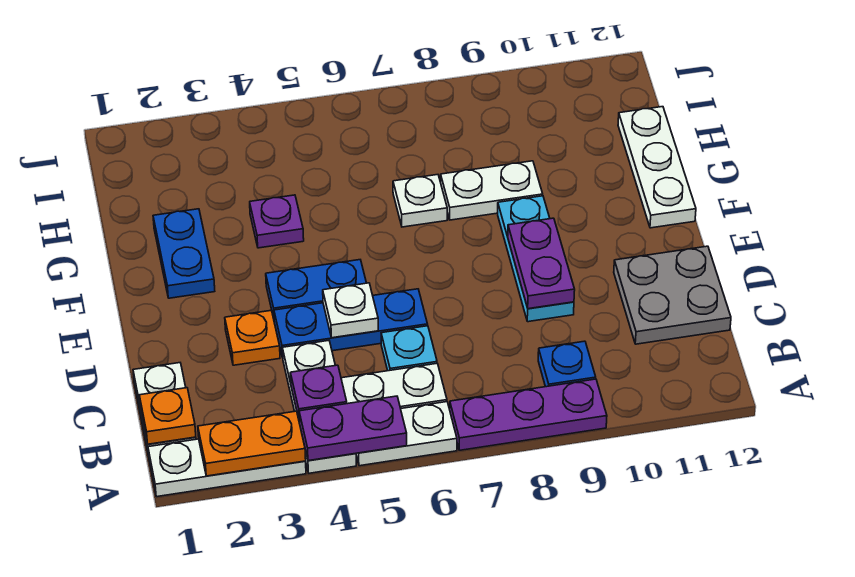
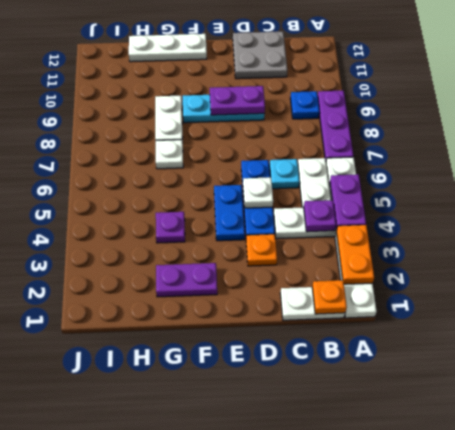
blue plate F2:G2 level 1 -> purple plate F2:G2 level 1

